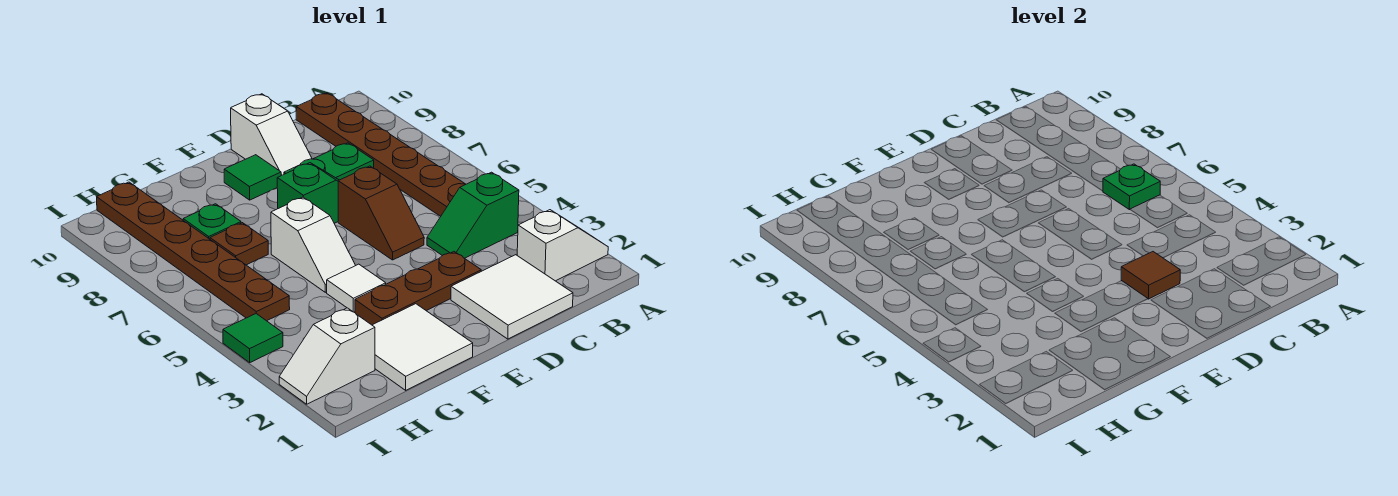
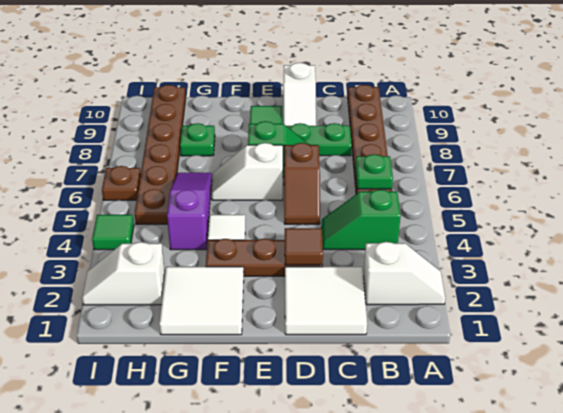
white slope F5:F6 level 1 top 6 -> white slope E6:F6 level 1 top E
none -> purple slope G4:G6 level 1 top 4
brown plate G7 level 1 -> brown plate I6 level 1

